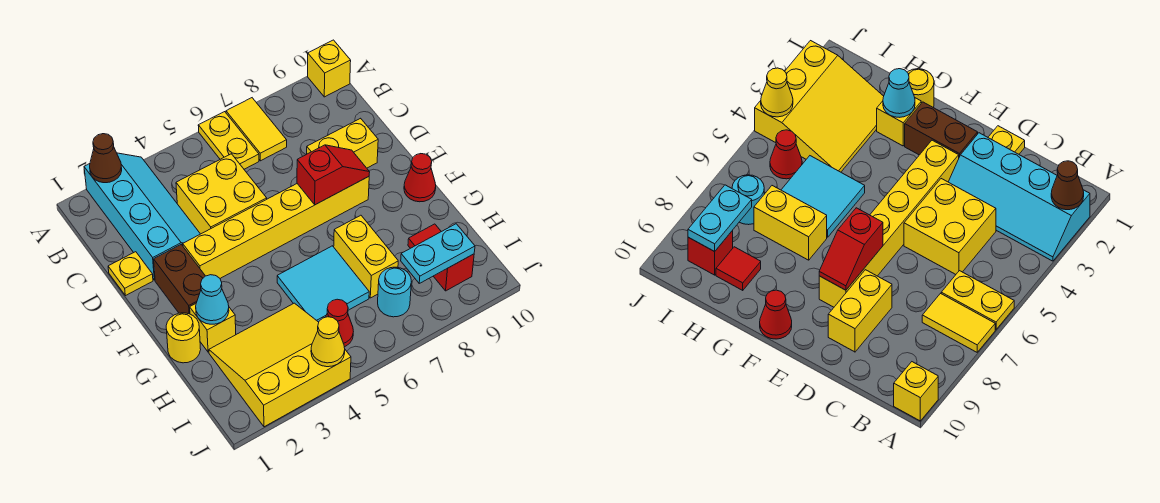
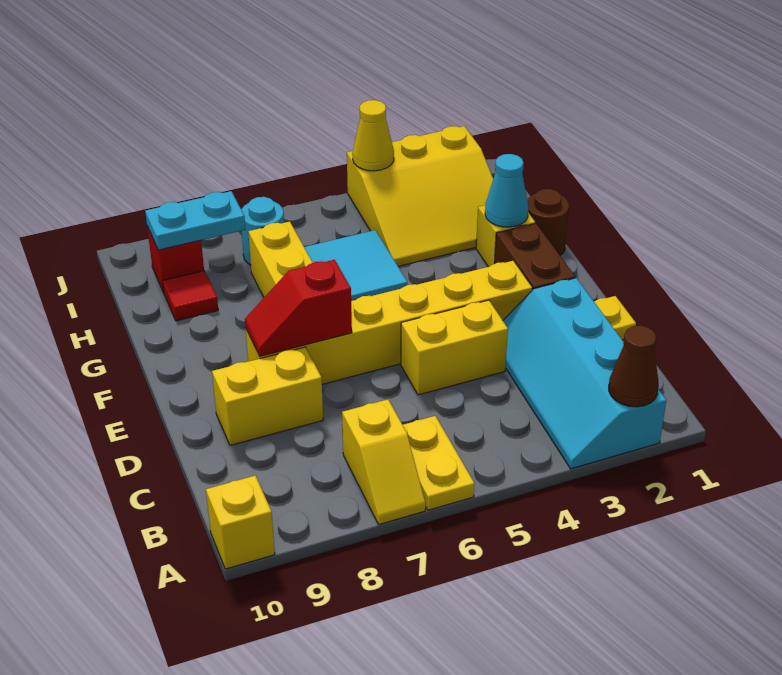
yellow tile A7:B7 level 1 -> yellow slope A7:B7 level 1 top B
yellow brick C4:D5 level 1 -> yellow brick D4:D5 level 1
red cone F10 level 1 -> none
yellow round brick G1 level 1 -> brown round brick G1 level 1
red cone I5 level 1 -> none

